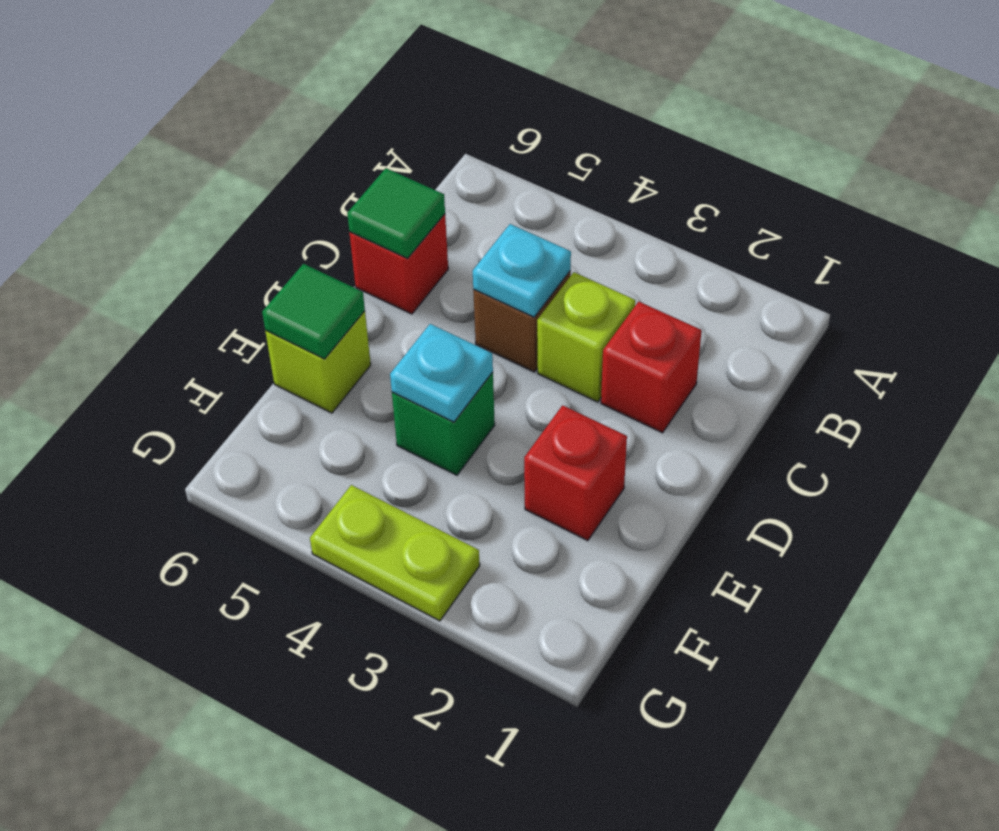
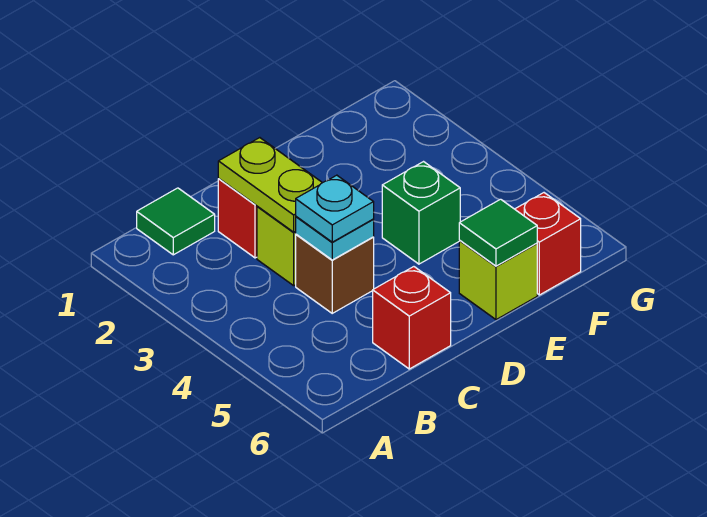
green tile C6 level 2 -> green tile B1 level 1
red brick E2 level 1 -> red brick F6 level 1
cyan plate E4 level 2 -> cyan plate C4 level 3
lime plate G3:G4 level 1 -> lime plate C2:C3 level 2

